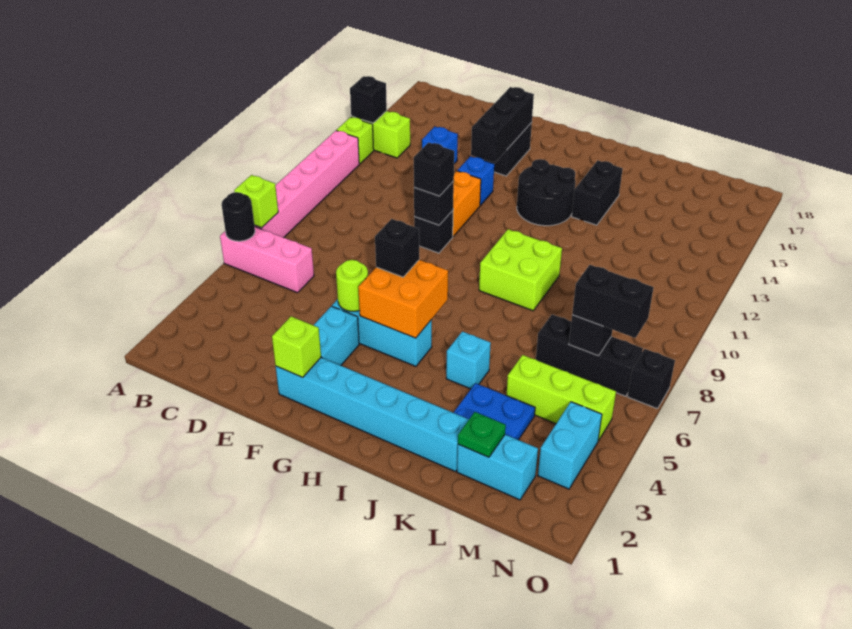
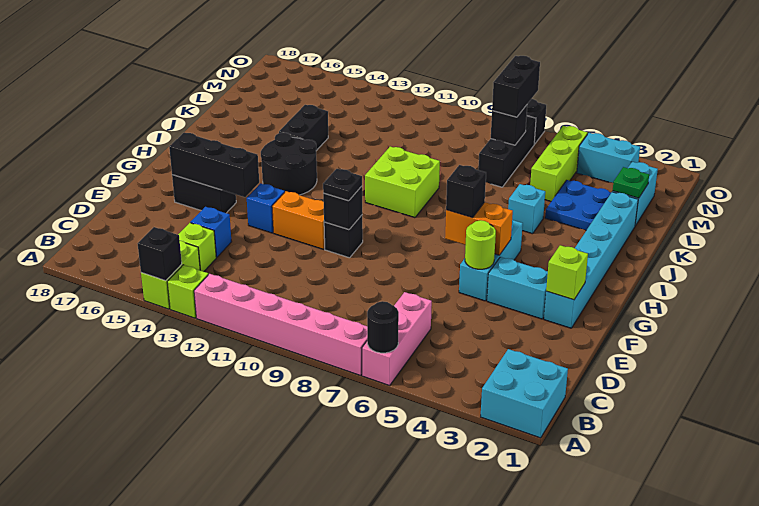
none -> cyan brick A1:B2 level 1
lime brick A7 level 2 -> lime brick C14 level 1
black brick F10 level 3 -> black plate F10 level 3
orange brick G5:H6 level 2 -> orange brick G5:G6 level 2
black brick J14:J15 level 1 -> black brick J14:K14 level 1

